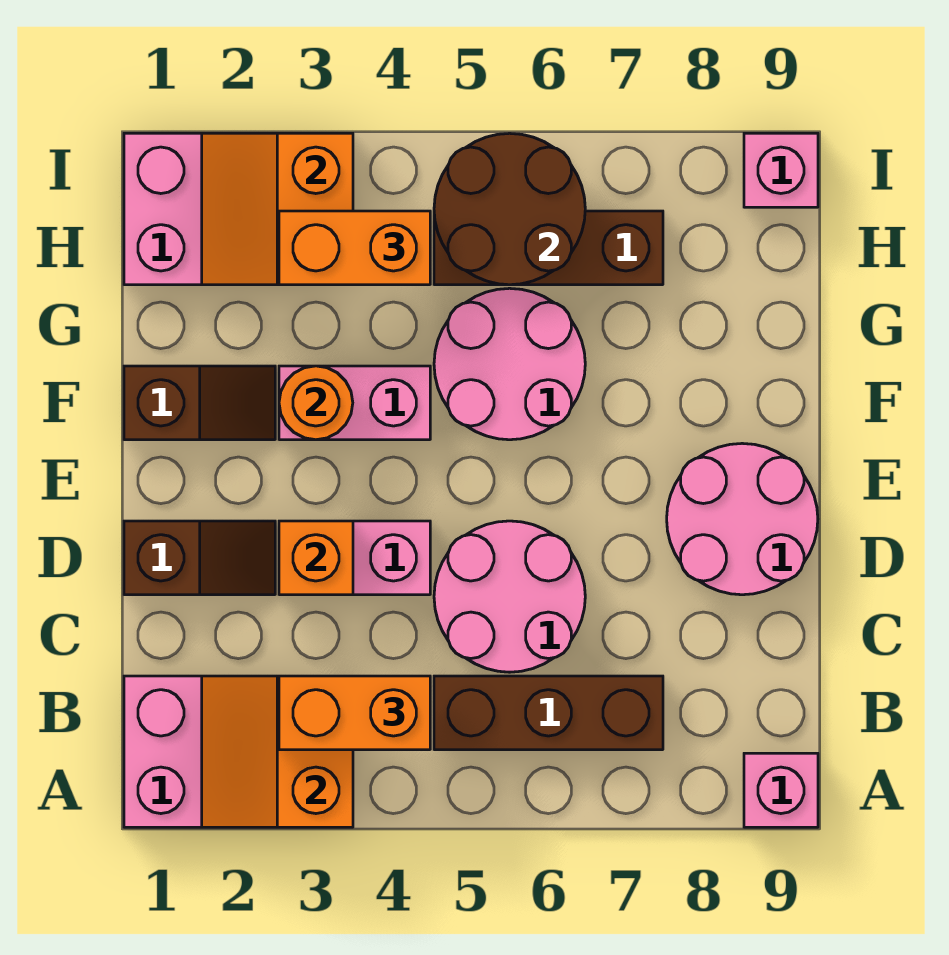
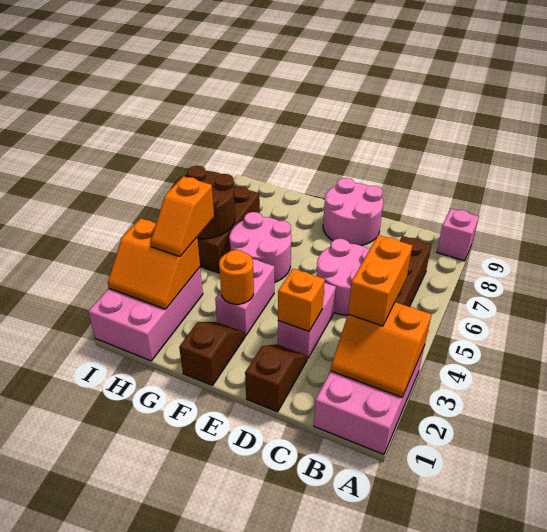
orange brick H3:H4 level 3 -> orange slope H3:H4 level 3 top 4
pink brick I9 level 1 -> none

